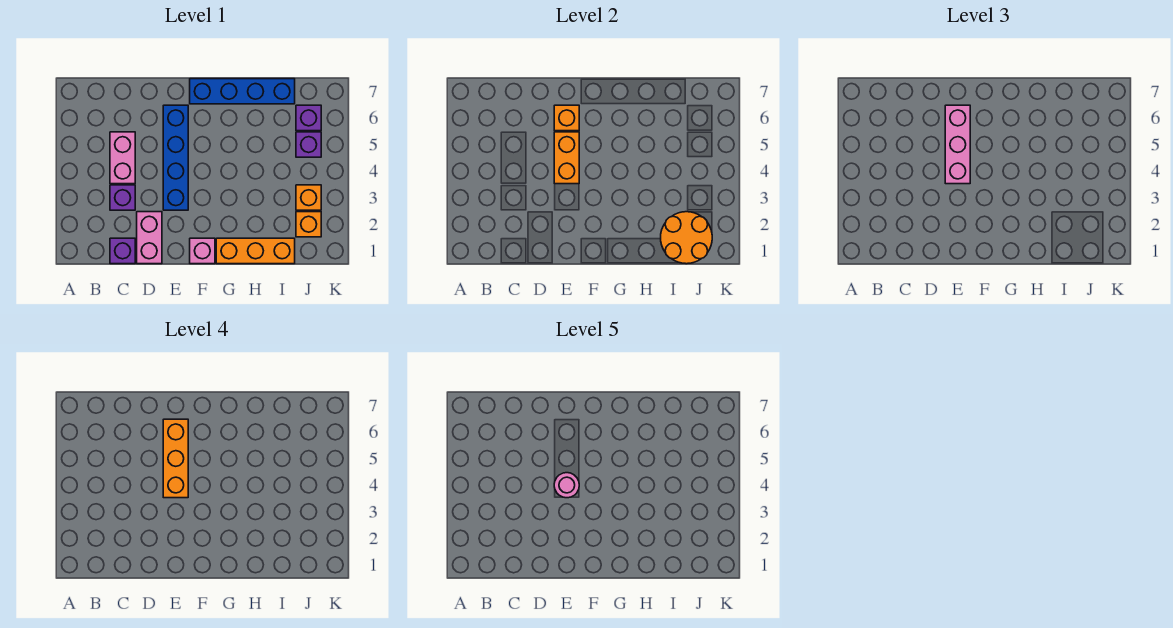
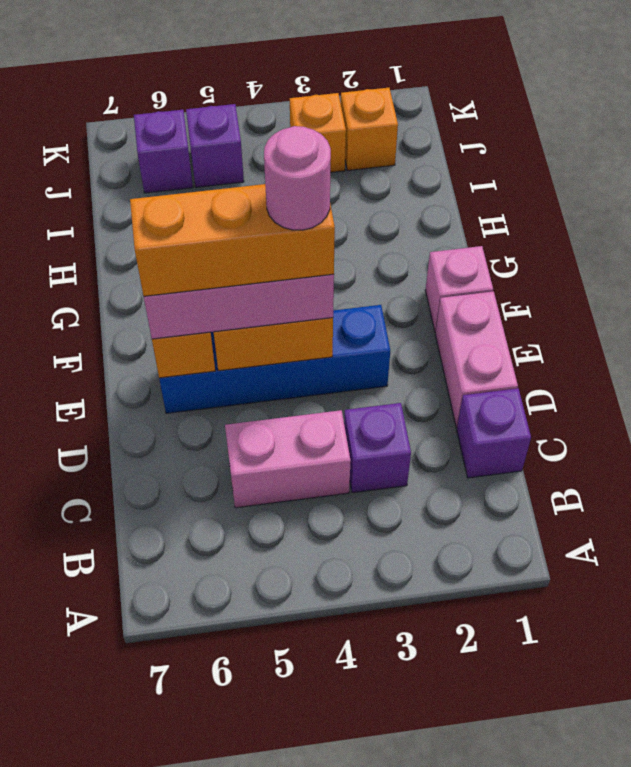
pink brick D1:D2 level 1 -> pink brick D1:E1 level 1
blue brick F7:I7 level 1 -> none
orange brick G1:I1 level 1 -> none
orange round brick I1:J2 level 2 -> none

